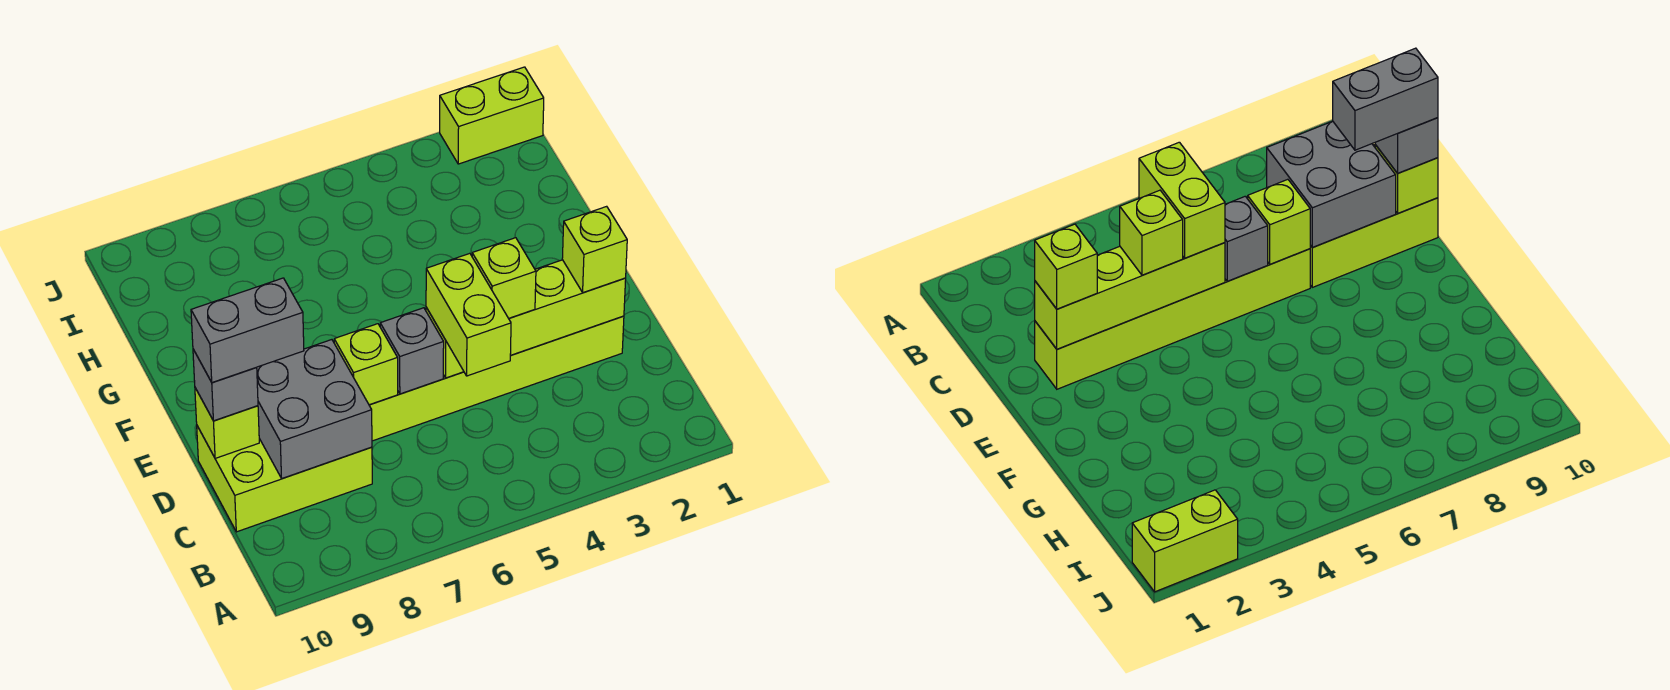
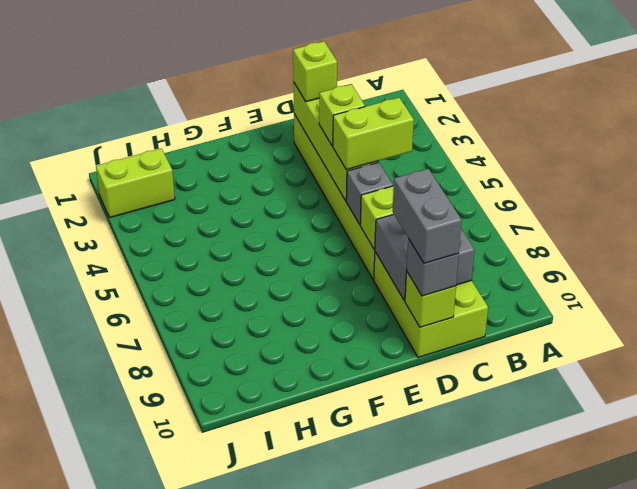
lime brick J1:J2 level 1 -> lime brick I2:J2 level 1

